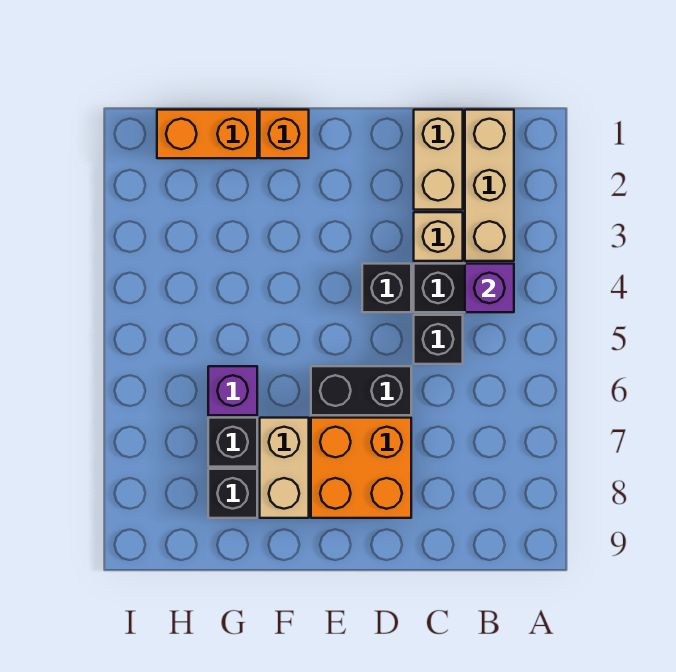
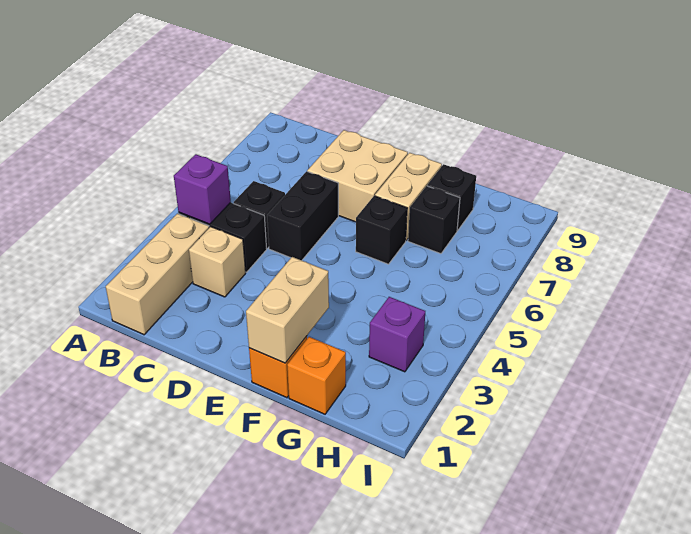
tan brick C1:C2 level 1 -> tan brick F1:F2 level 2
black brick D4 level 1 -> black brick F6 level 1
black brick D6:E6 level 1 -> black brick D5:D6 level 1
orange brick D7:E8 level 1 -> tan brick D7:E8 level 1
orange brick G1:H1 level 1 -> orange brick G1 level 1
purple brick G6 level 1 -> purple brick H3 level 1

